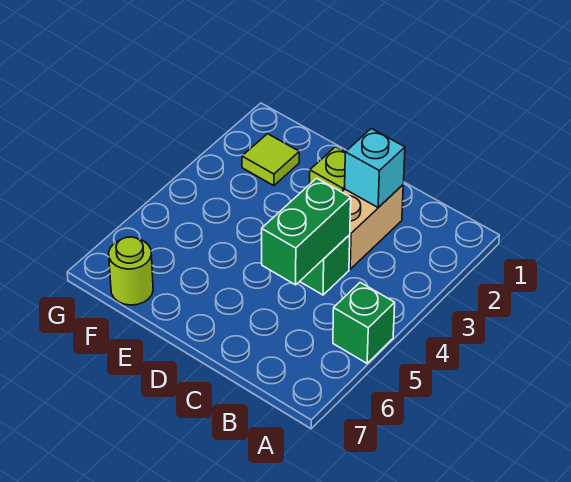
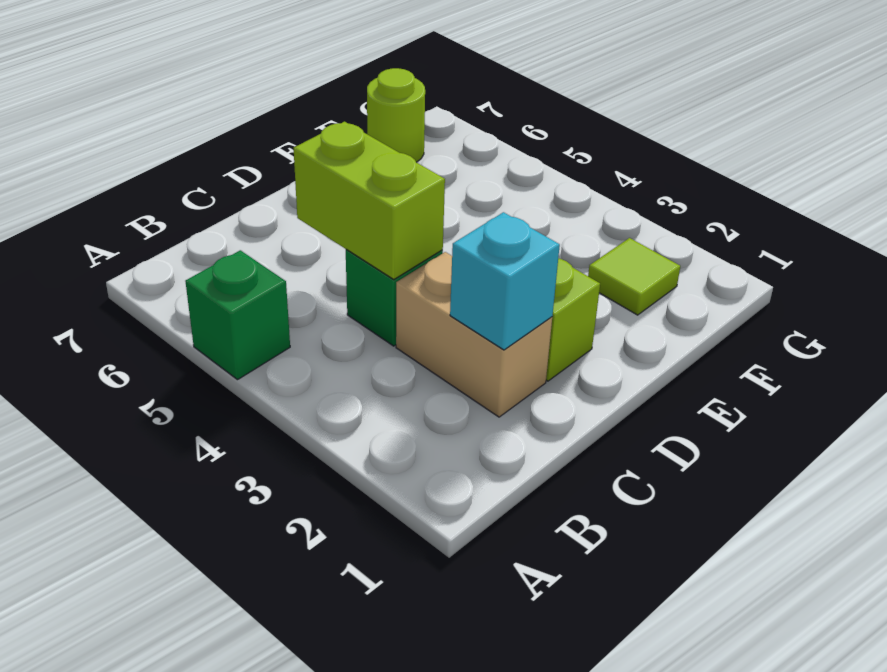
green brick C4:C5 level 2 -> lime brick C4:C5 level 2

